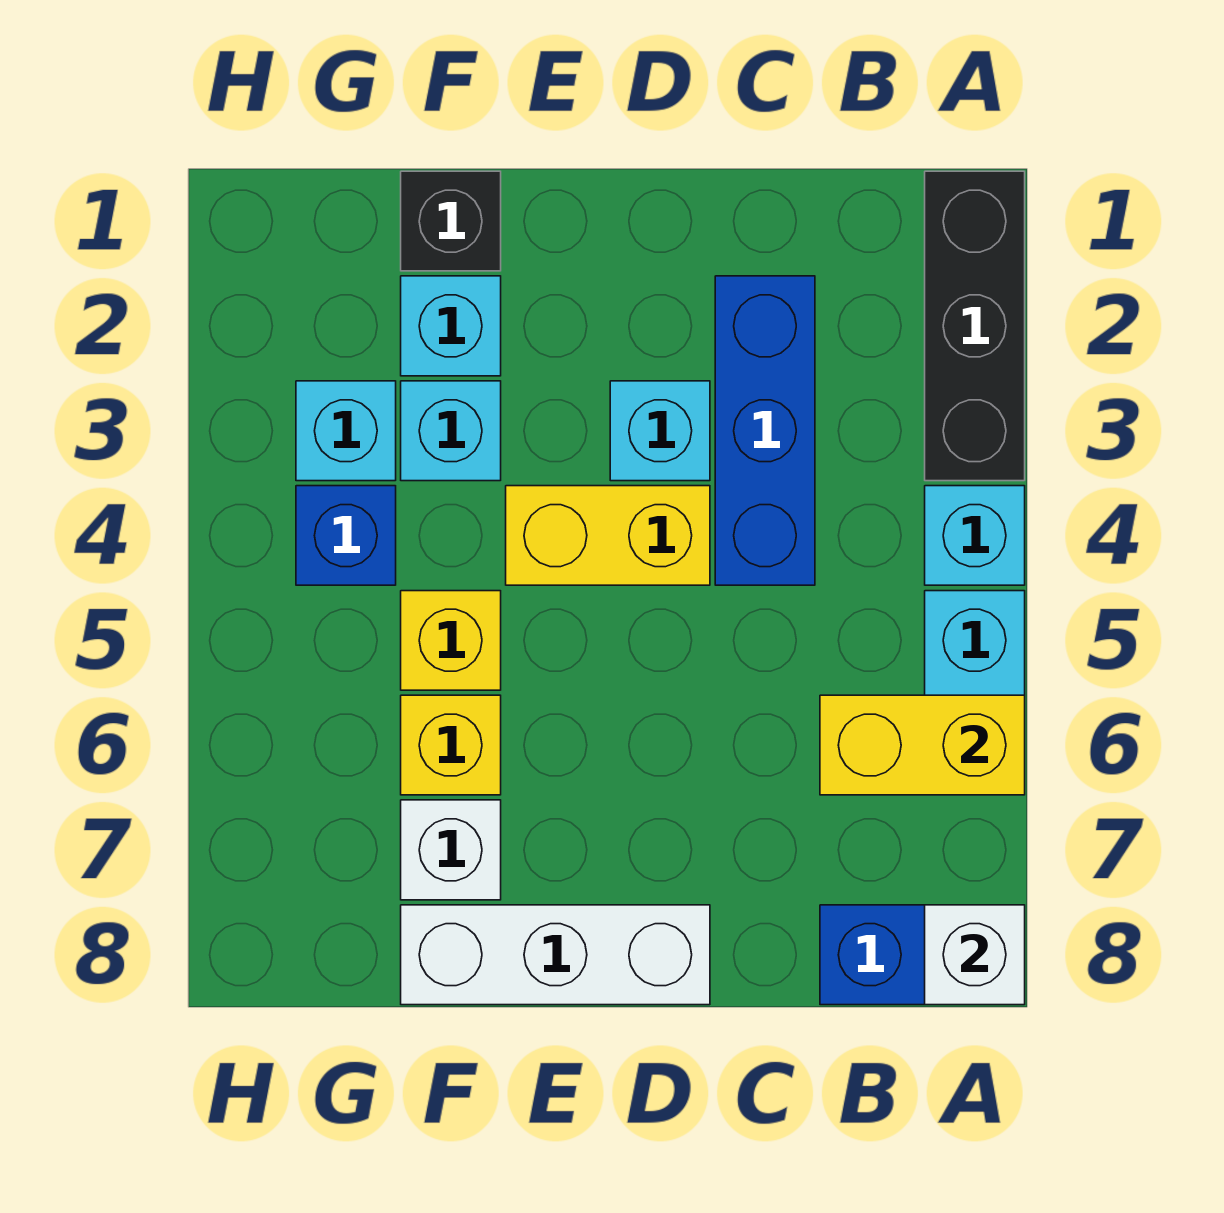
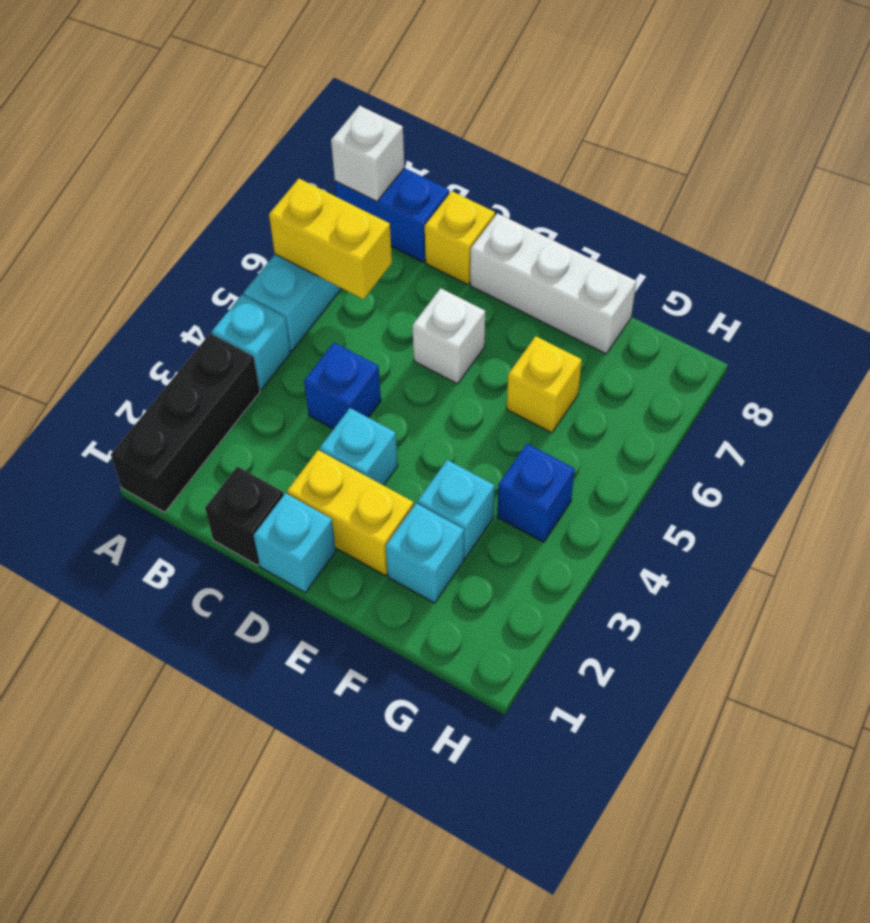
blue brick C2:C4 level 1 -> blue brick C4 level 1
yellow brick D4:E4 level 1 -> yellow brick D2:E2 level 1
black brick F1 level 1 -> black brick C1 level 1
yellow brick F5 level 1 -> yellow brick C8 level 1
white brick F7 level 1 -> white brick D6 level 1
cyan brick G3 level 1 -> cyan brick D1 level 1

